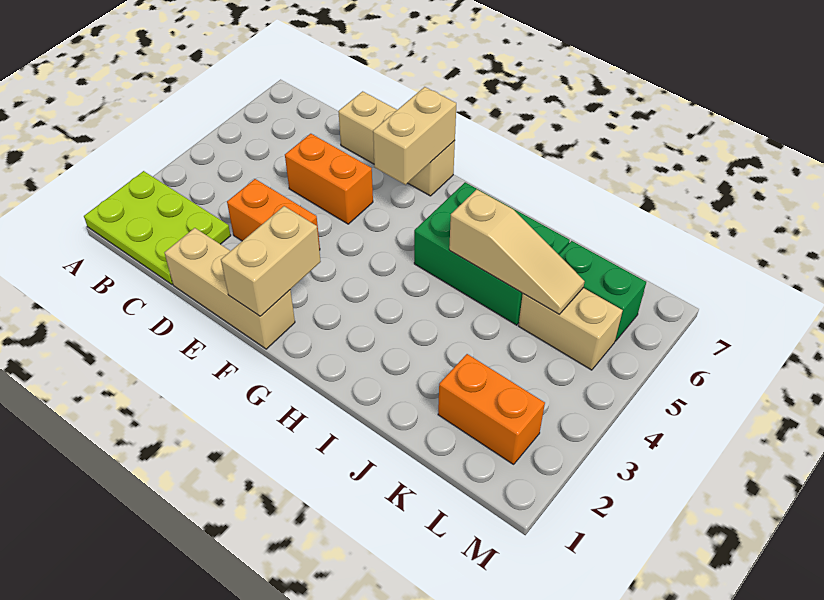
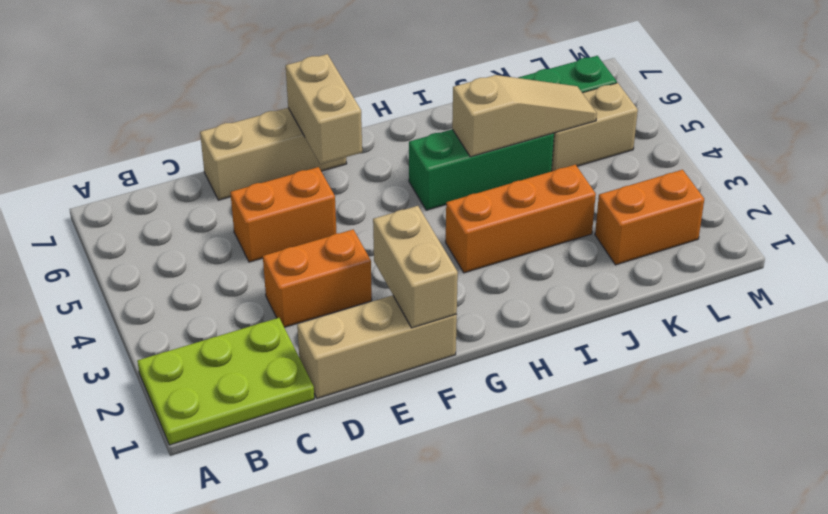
none -> orange brick H3:J3 level 1
green brick H5:J6 level 1 -> green brick H5:J5 level 1

